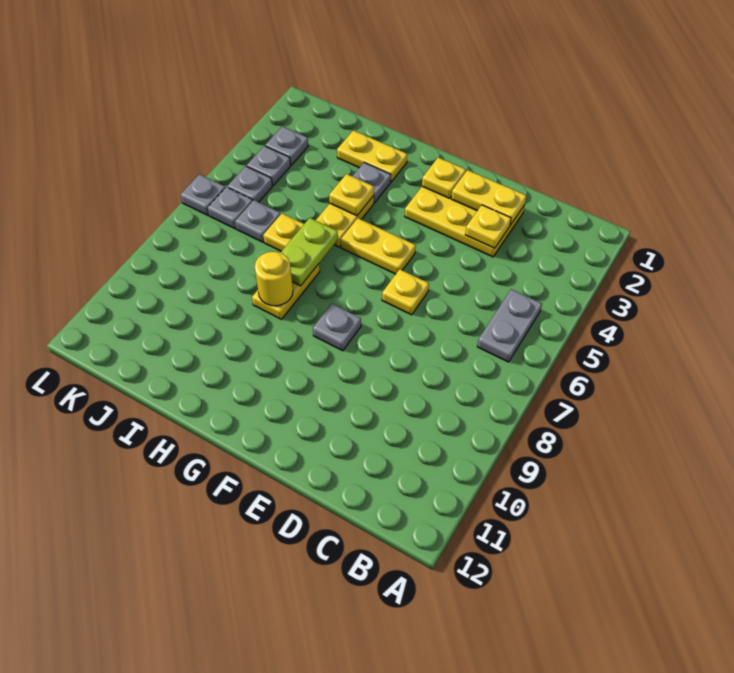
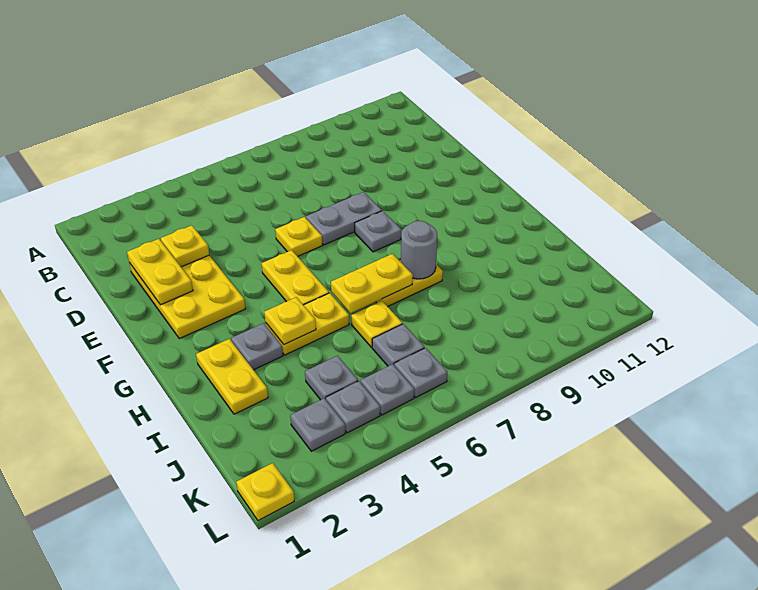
grey plate B5:B6 level 1 -> grey plate E7:E8 level 1
yellow plate F2 level 2 -> yellow plate L1 level 1
lime plate H6:H7 level 2 -> yellow plate H6:H7 level 2
yellow round brick H8 level 2 -> grey round brick H8 level 2
grey plate L6 level 1 -> grey plate J4 level 1

